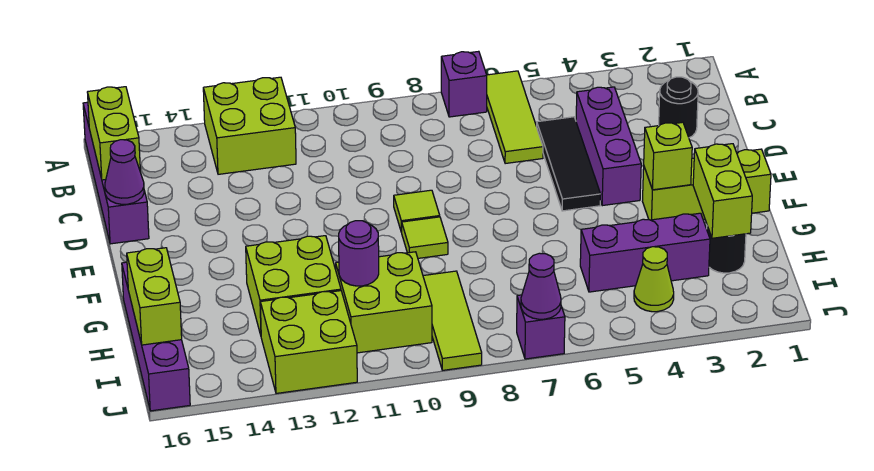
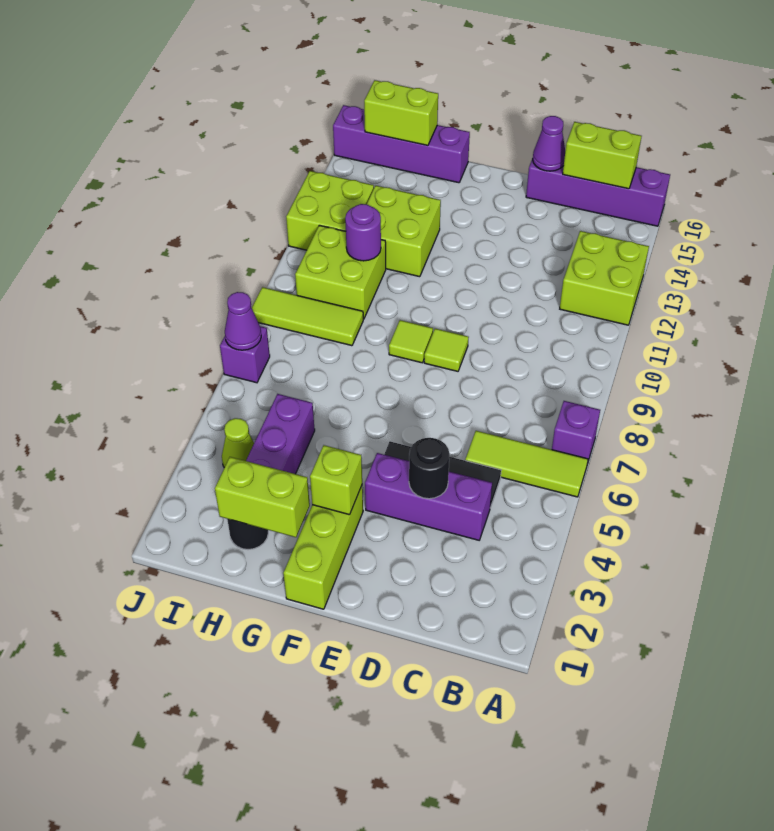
black round brick C2 level 1 -> black round brick D4 level 2

